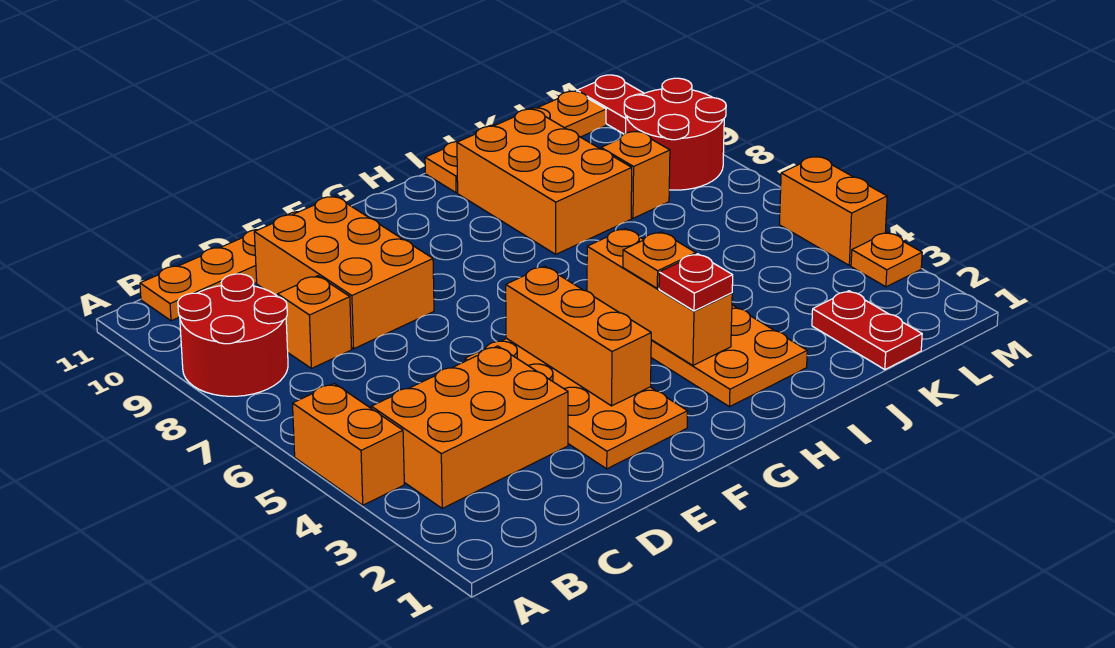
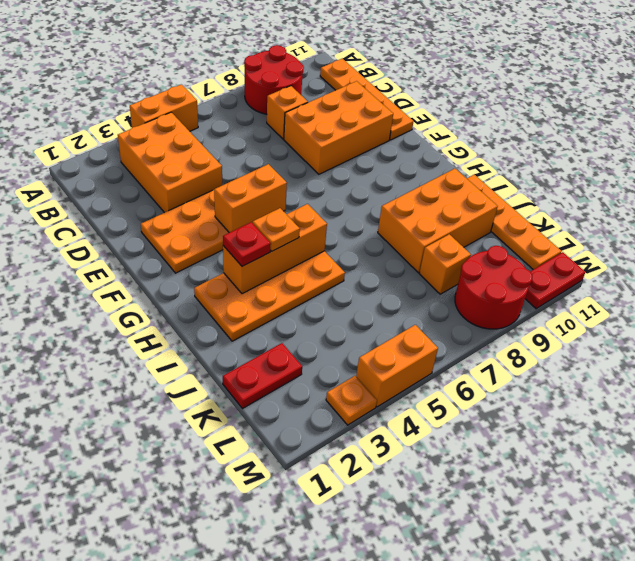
orange brick F3:F5 level 2 -> orange brick F4:F5 level 2

